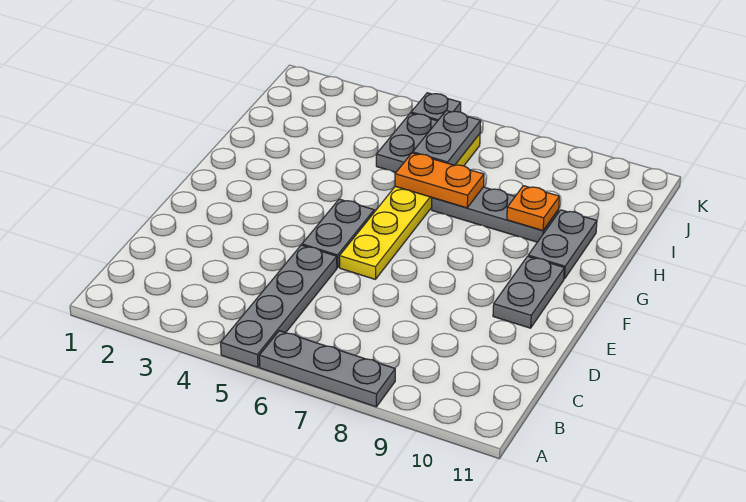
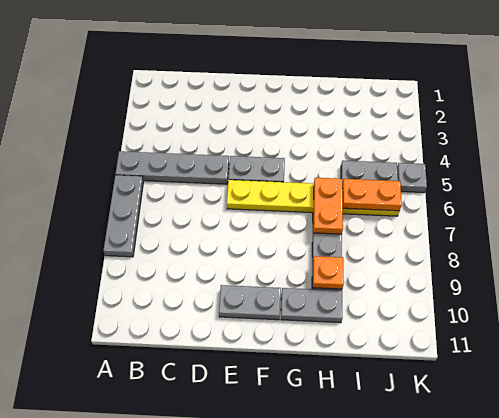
grey plate I6:J6 level 2 -> orange plate I6:J6 level 2

